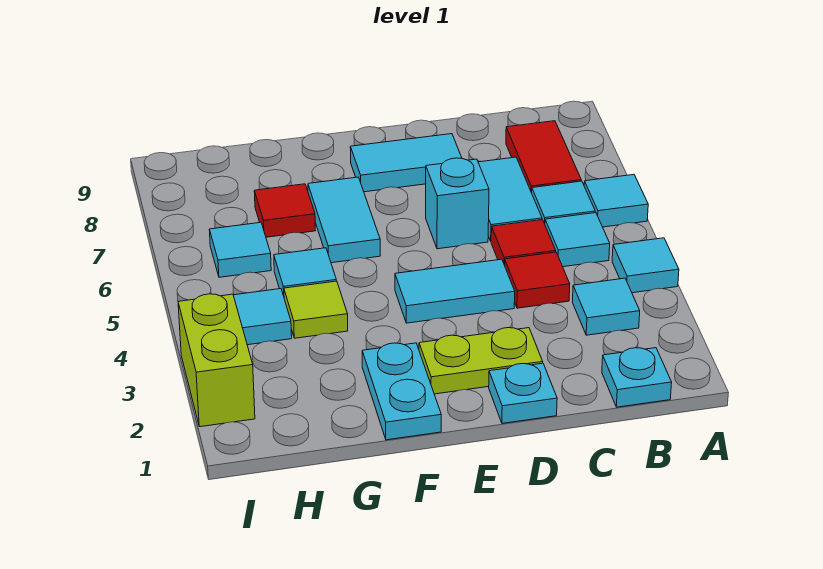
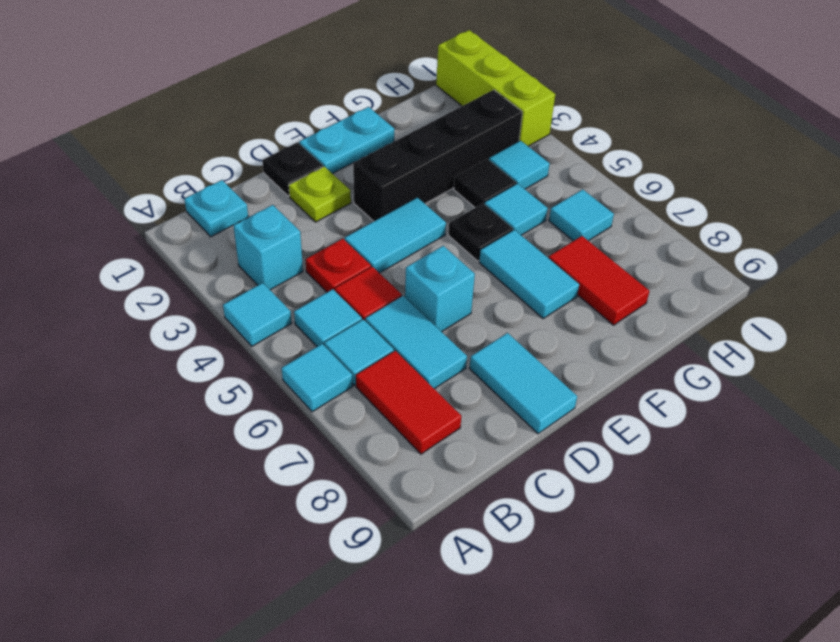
cyan tile B3 level 1 -> cyan brick B3 level 1
red tile C4 level 1 -> red plate C4 level 1
cyan plate D1 level 1 -> black plate D1 level 1
lime plate D2:E2 level 1 -> lime plate D2 level 1
cyan tile D8:E8 level 1 -> cyan tile D8:D9 level 1
none -> black brick E3:H3 level 1
cyan plate F1:F2 level 1 -> cyan plate E1:F1 level 1
none -> black plate F5 level 1
lime tile G4 level 1 -> black tile G4 level 1
red tile G7 level 1 -> red tile G7:G8 level 1
lime brick I2:I3 level 1 -> lime brick I1:I3 level 1

